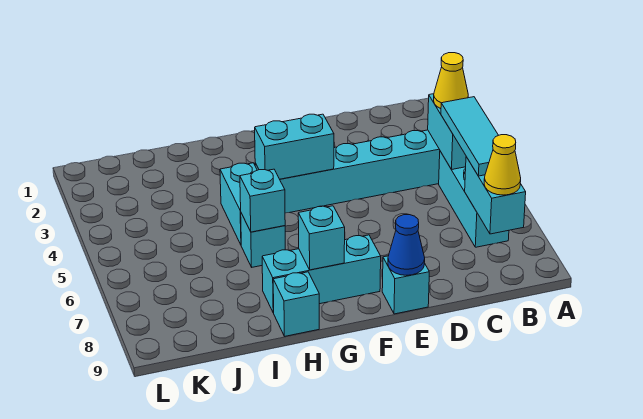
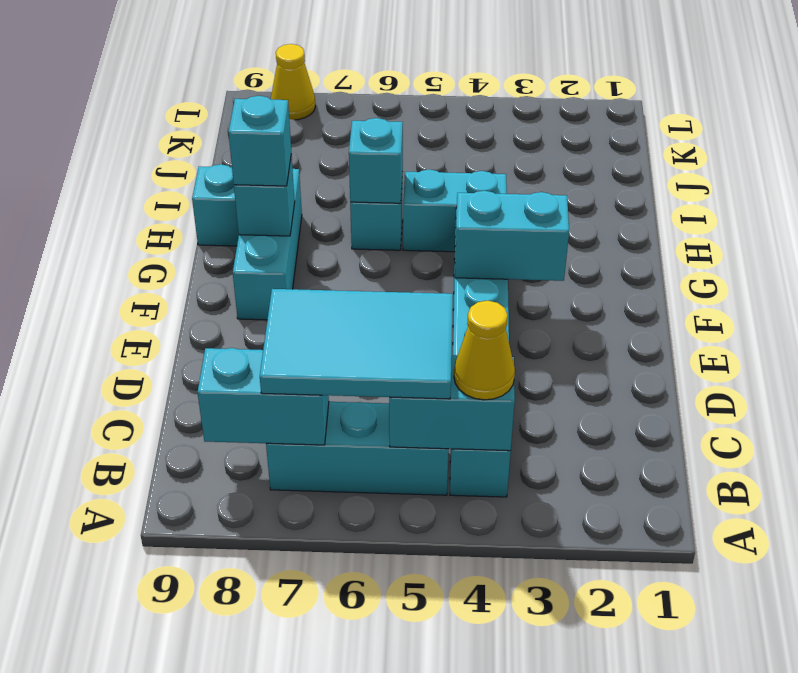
cyan tile B5:B7 level 3 -> cyan tile B5:C7 level 3
yellow cone B8 level 3 -> yellow cone L8 level 1
cyan brick E9 level 1 -> cyan brick G8 level 3
blue cone E9 level 2 -> none
cyan brick F4:G4 level 2 -> cyan brick F3:F4 level 2

